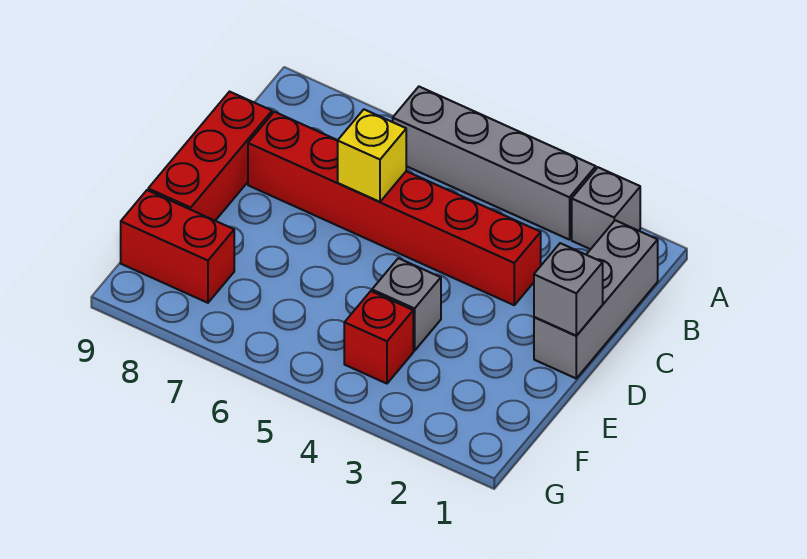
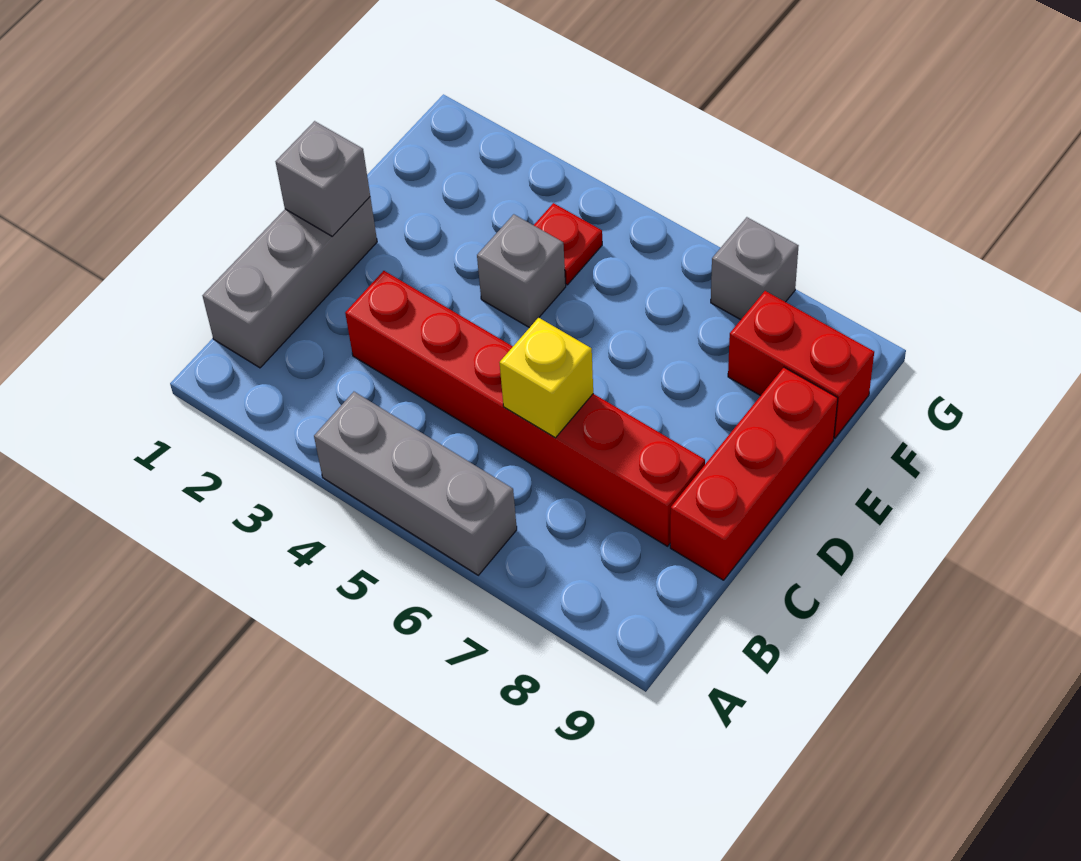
grey brick A2 level 1 -> grey brick G7 level 1
grey brick A3:A6 level 1 -> grey brick A4:A6 level 1
red brick F4 level 1 -> red plate F4 level 1

